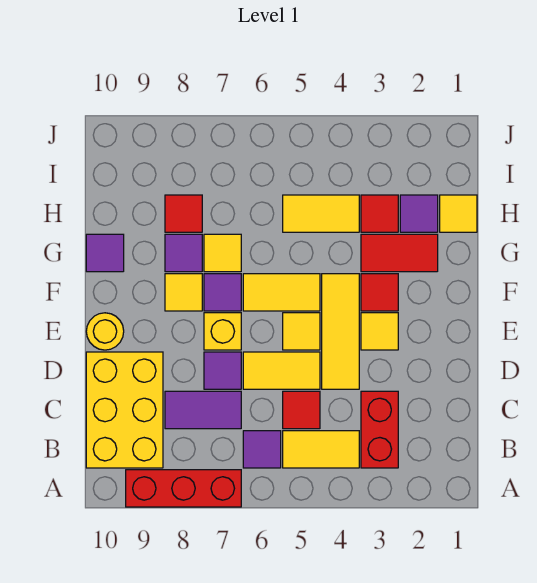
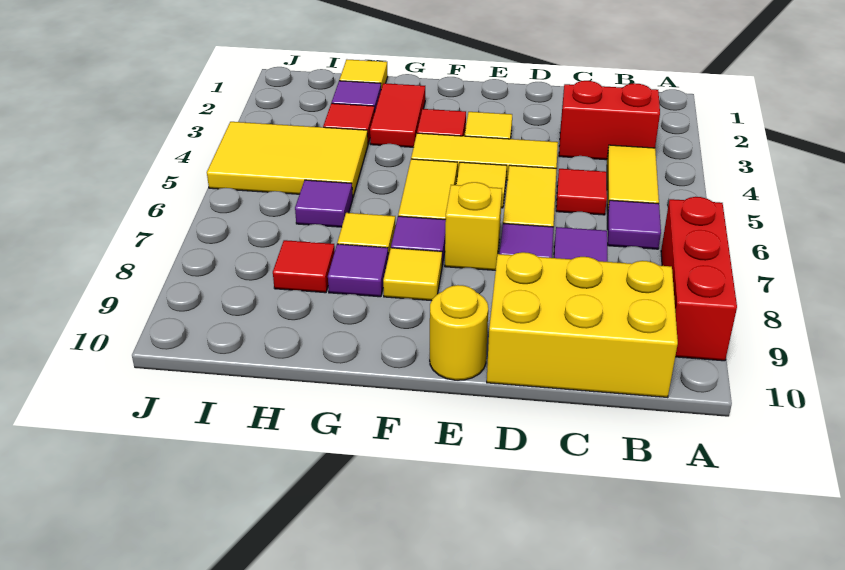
purple tile G10 level 1 -> purple tile H6 level 1
yellow tile H4:H5 level 1 -> yellow tile H4:J5 level 1

